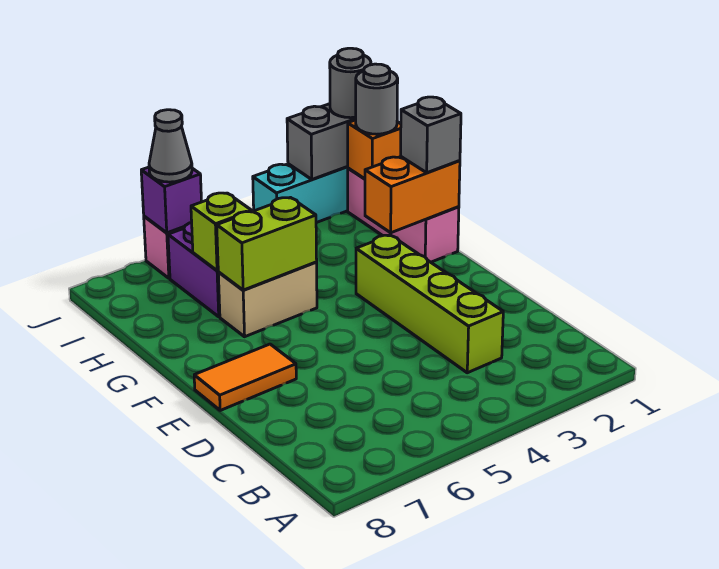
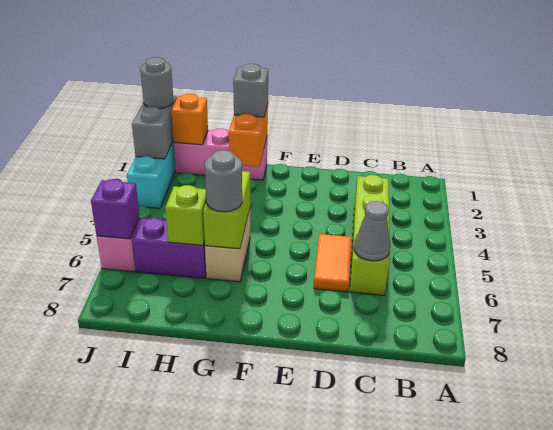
lime brick C3:F3 level 1 -> lime brick C3:C6 level 1
orange tile E7:E8 level 1 -> orange tile D5:D6 level 1
grey round brick I1 level 3 -> grey round brick G6 level 3
grey cone J6 level 3 -> grey cone C6 level 2

